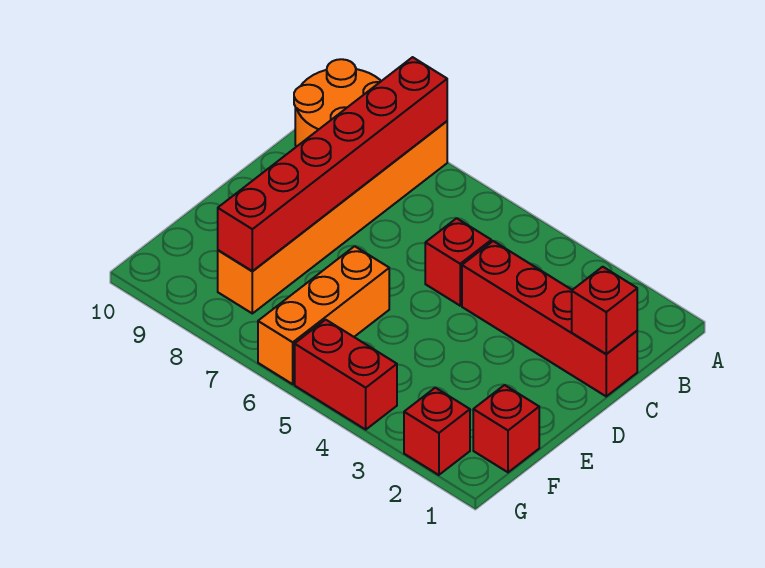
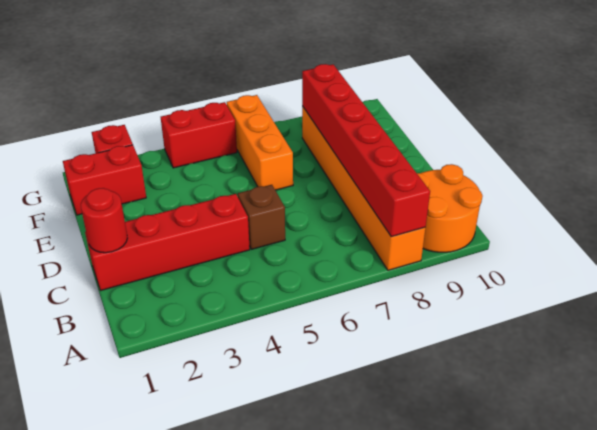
red brick C1 level 2 -> red round brick C1 level 2
red brick C5 level 1 -> brown brick C5 level 1
red brick F1 level 1 -> red brick F1:F2 level 1

